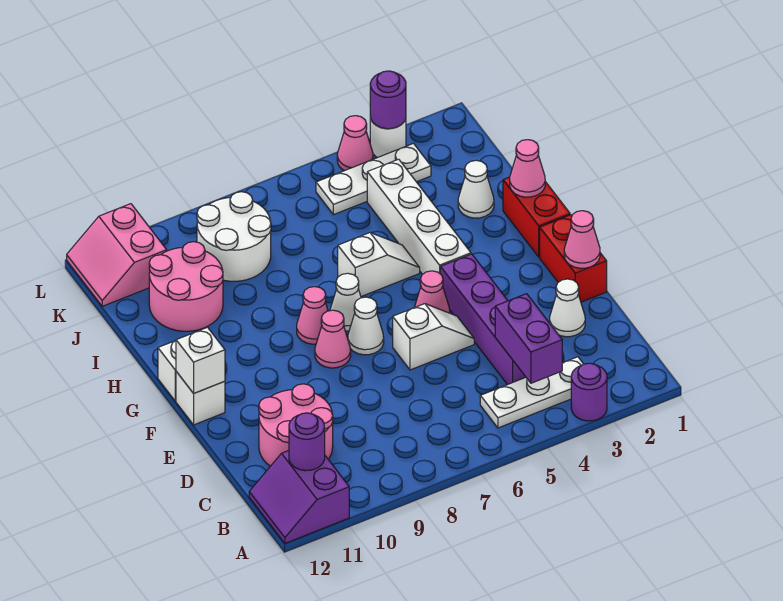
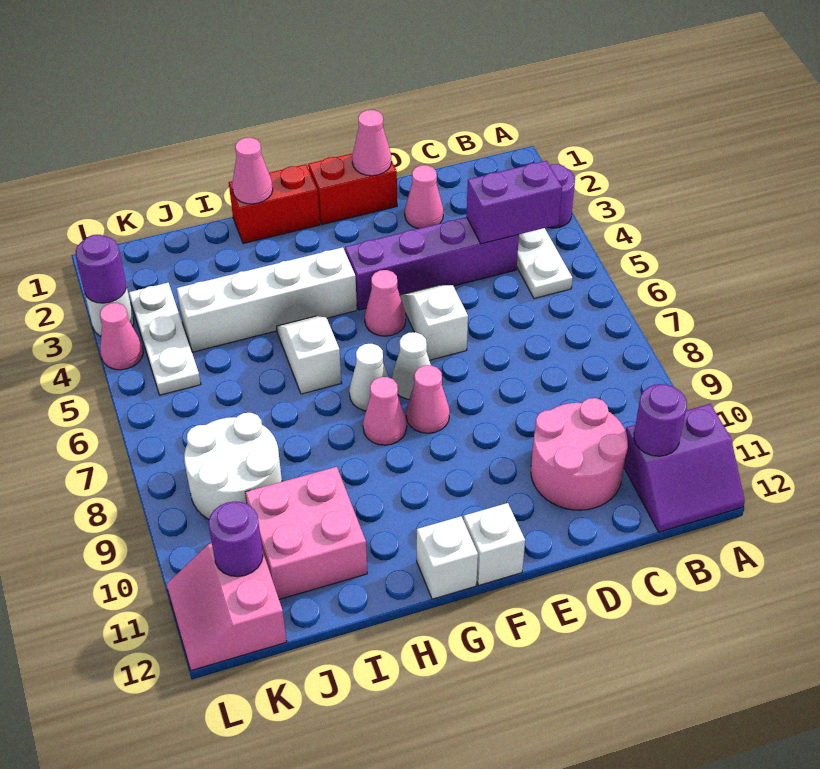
white cone D2 level 1 -> pink cone D2 level 1
white brick F12 level 2 -> none
white cone I2 level 1 -> none
pink round brick I10:J11 level 1 -> pink brick I10:J11 level 1
pink slope K11:L12 level 1 top 11 -> pink slope K11:L12 level 1 top K
none -> purple round brick K11 level 2

